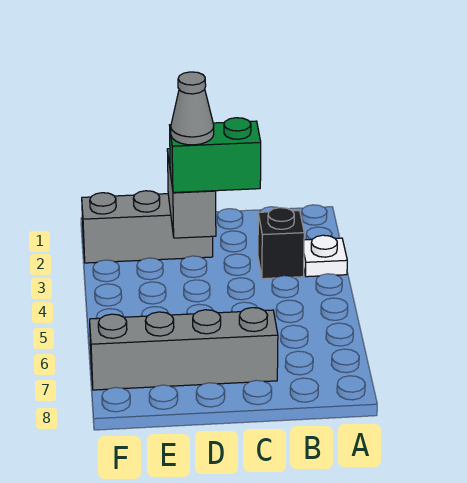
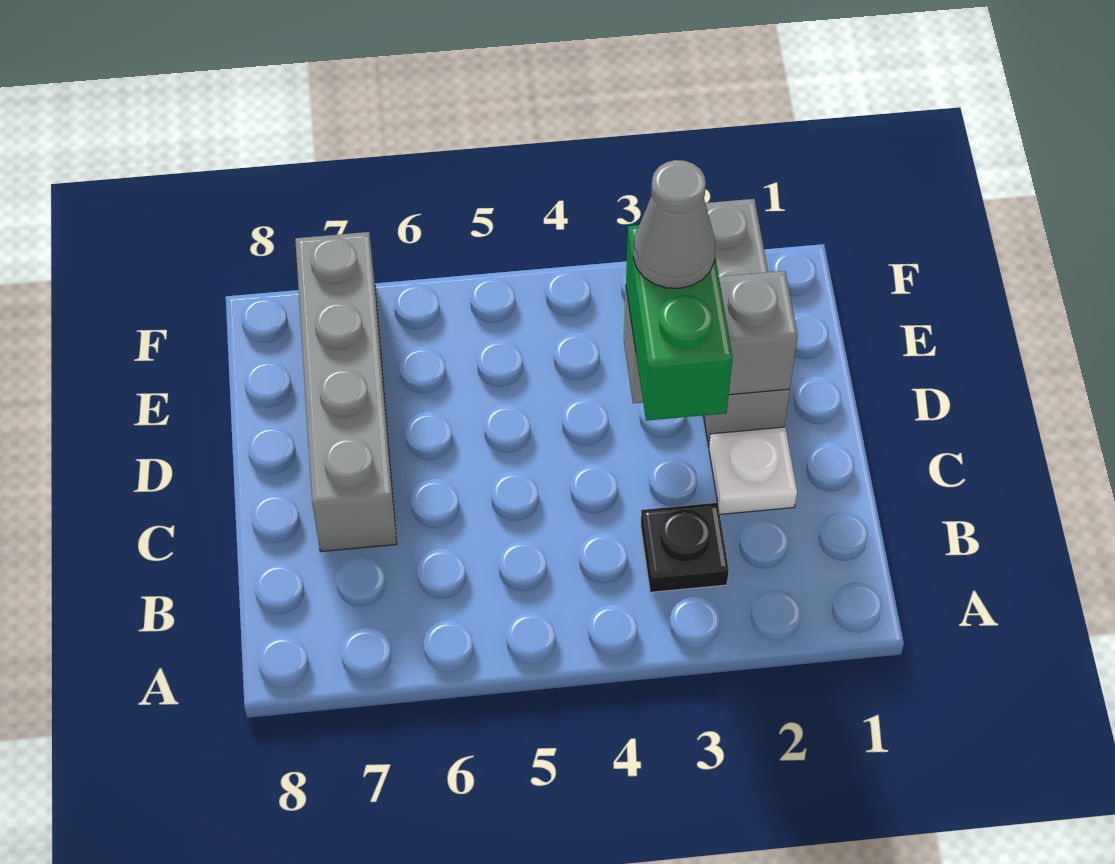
white plate A3 level 1 -> white plate C2 level 1
black brick B3 level 1 -> black plate B3 level 1

